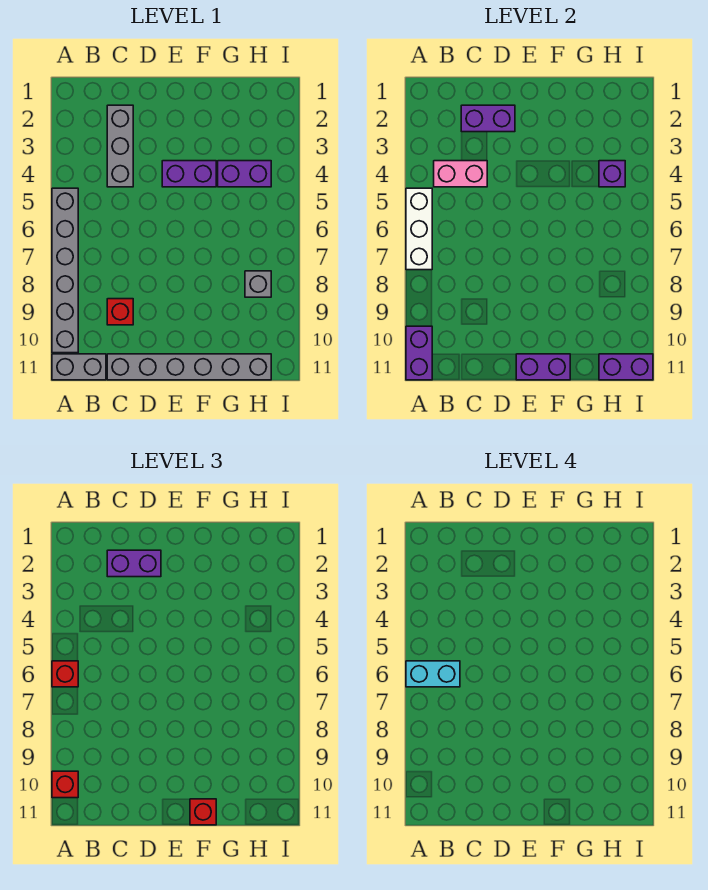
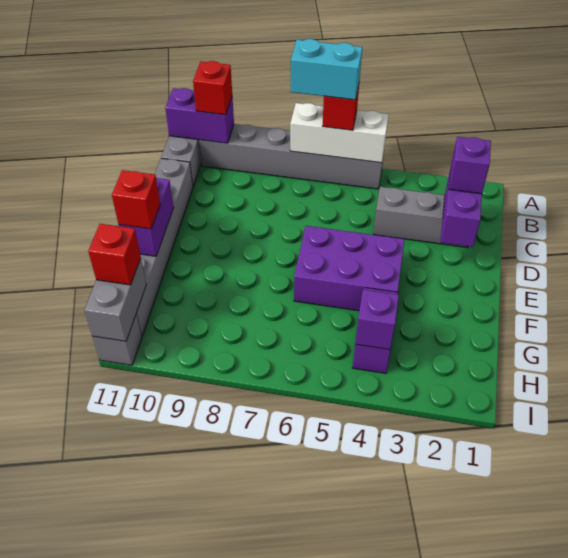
cyan brick A6:B6 level 4 -> cyan brick A6:A7 level 4
pink brick B4:C4 level 2 -> none
purple brick C2:D2 level 3 -> purple brick C2 level 3
red brick C9 level 1 -> red brick H11 level 3
purple brick E4:F4 level 1 -> purple brick E4:F6 level 1
grey brick H8 level 1 -> grey brick I11 level 1
purple brick H11:I11 level 2 -> grey brick H11:I11 level 2

